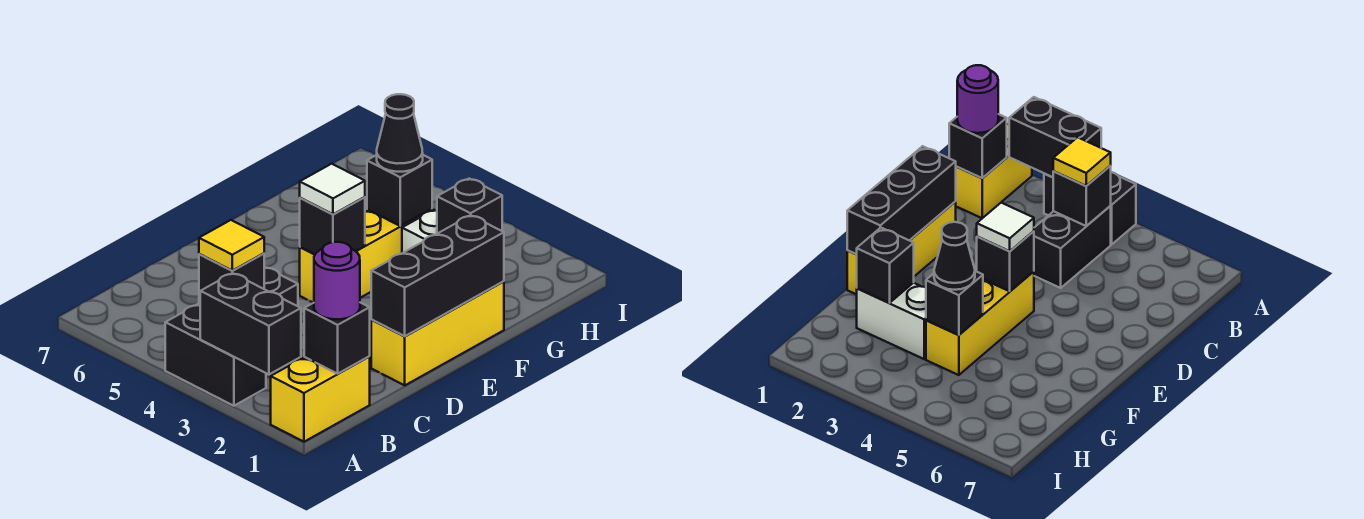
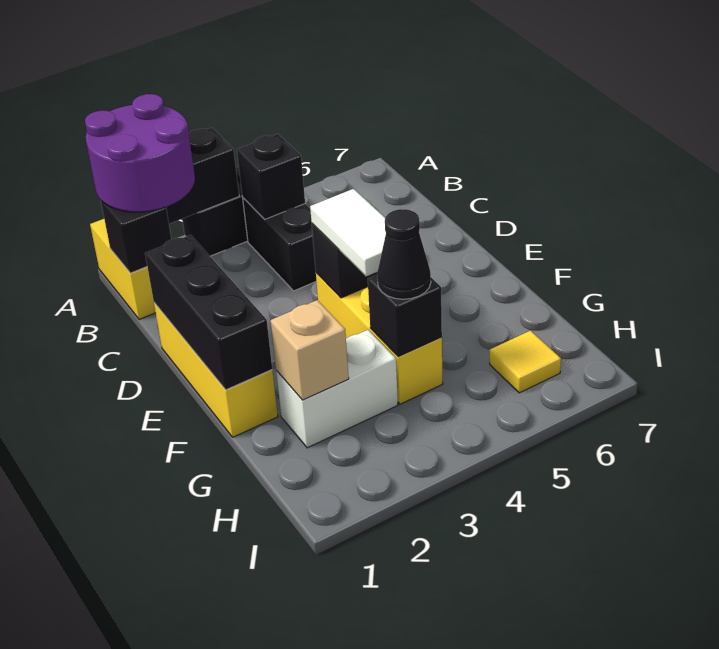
purple round brick B1 level 3 -> purple round brick A1:B2 level 3
yellow tile B4 level 3 -> yellow tile H6 level 1
white tile E4 level 3 -> white tile E4:F4 level 3
black brick G2 level 2 -> tan brick G2 level 2

